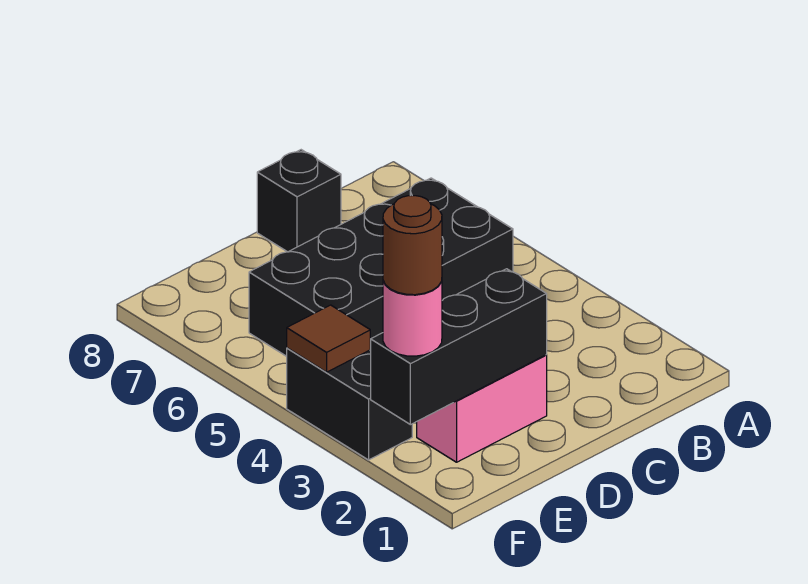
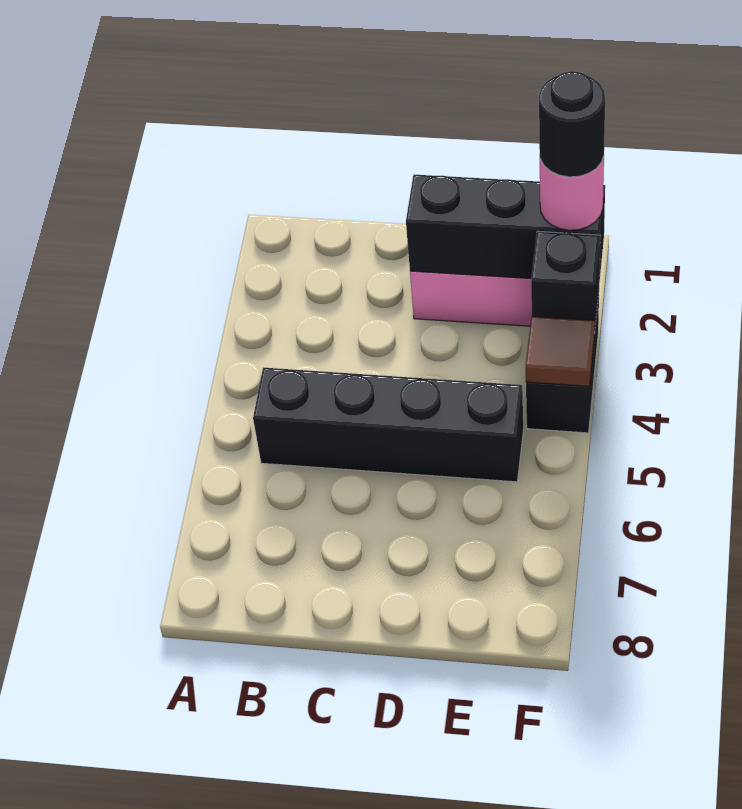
black brick B5:E6 level 1 -> black brick B5:E5 level 1
black brick C8 level 1 -> black brick F3 level 2
brown round brick F2 level 4 -> black round brick F2 level 4

